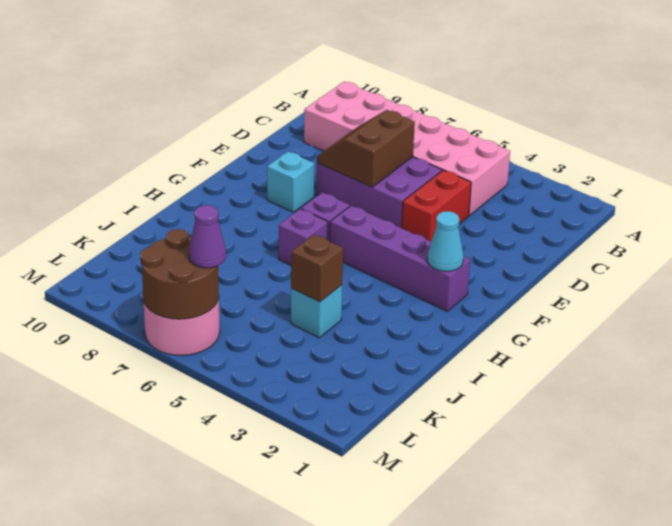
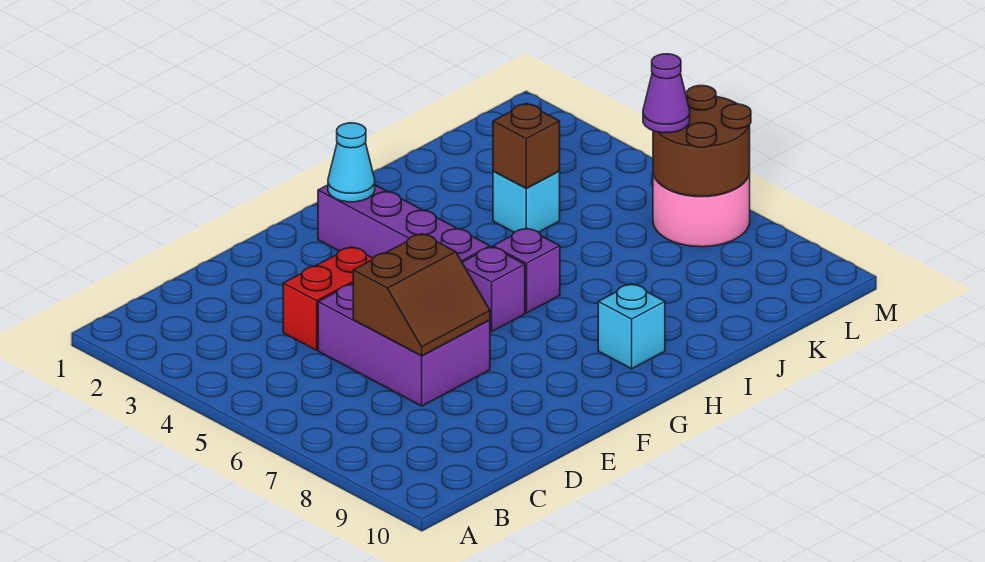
pink brick B4:C9 level 1 -> none
cyan brick F8 level 1 -> cyan brick H9 level 1

